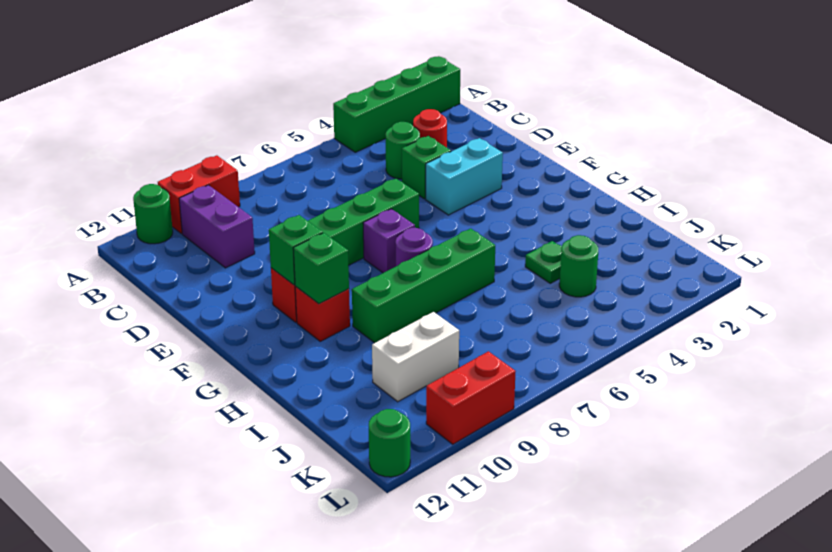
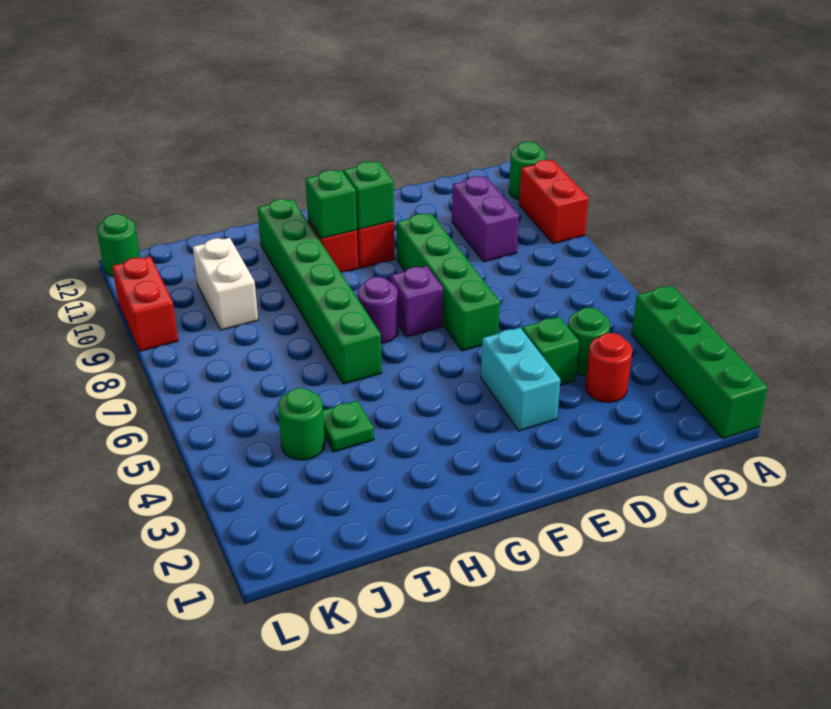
purple brick B10:C10 level 1 -> purple brick C9:C10 level 1
green brick H6:H9 level 1 -> green brick H6:H11 level 1

